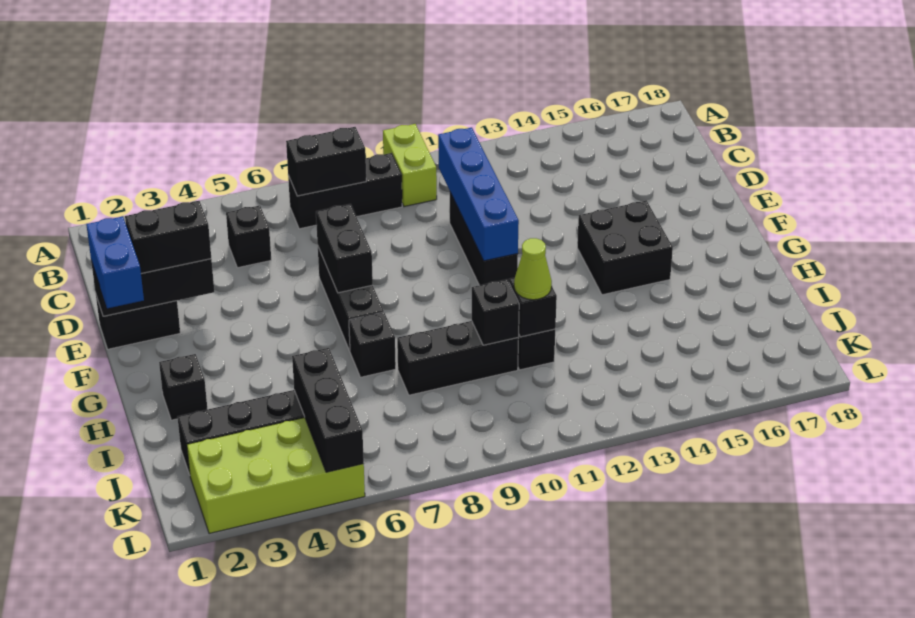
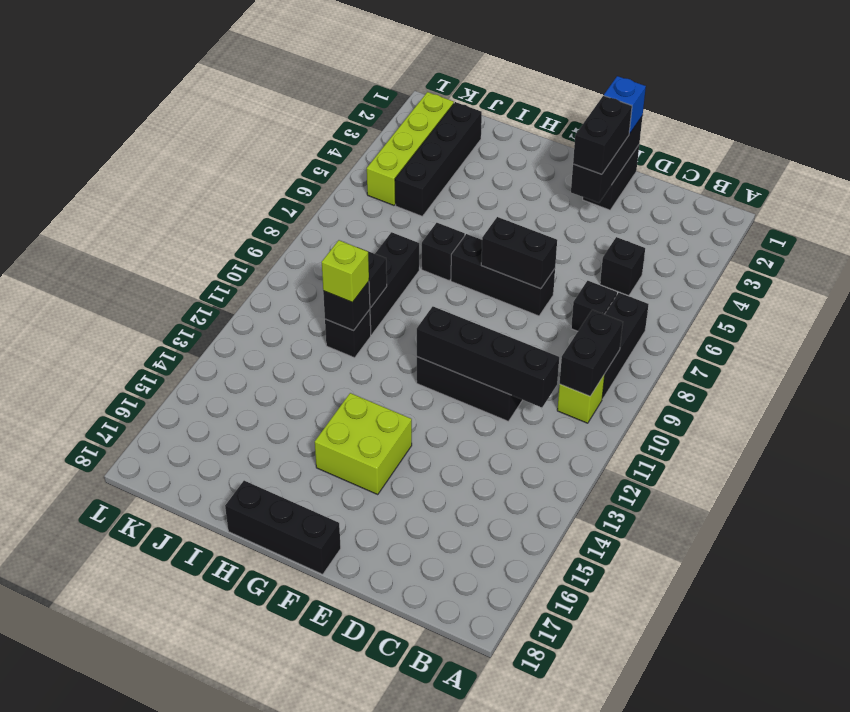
lime brick A10:B10 level 1 -> lime brick B10 level 1
black brick B7:B8 level 2 -> black brick B9:B10 level 2
blue brick C11:F11 level 2 -> black brick C11:F11 level 2
blue brick E1:F1 level 3 -> blue brick E1 level 3
black brick F14:G15 level 1 -> lime brick F14:G15 level 1
black brick H2 level 1 -> black brick C7 level 1
lime cone I11 level 3 -> lime brick I11 level 3
black brick J5:L5 level 2 -> black brick F18:H18 level 1
lime brick K2:L5 level 1 -> lime brick K2:K5 level 1

